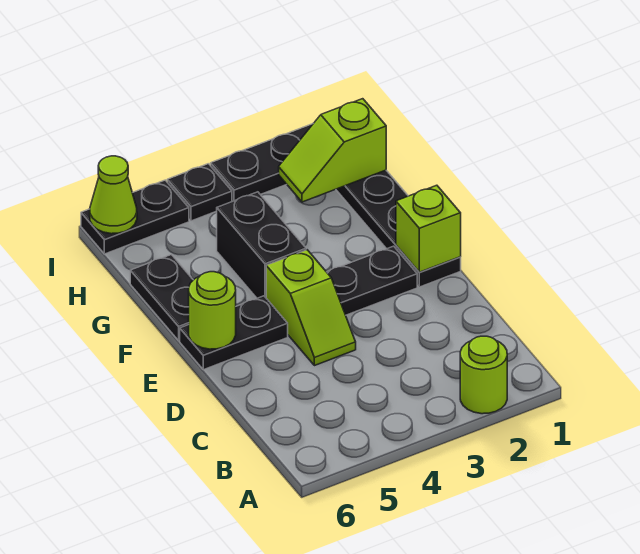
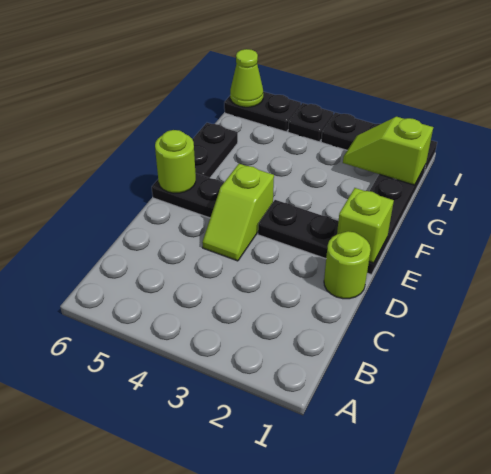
lime round brick A2 level 1 -> lime round brick D1 level 1
black brick F4:G4 level 1 -> none

